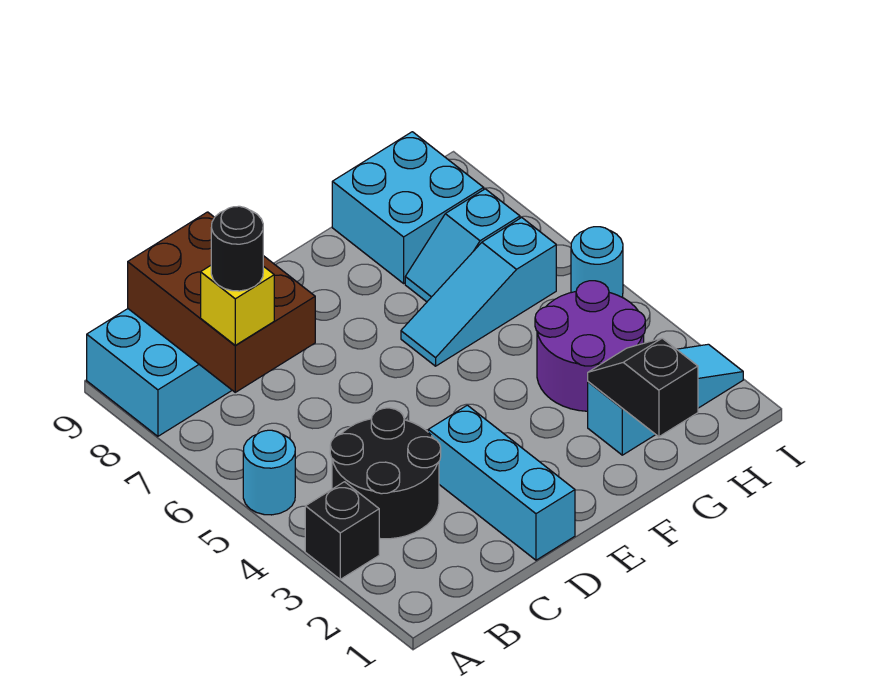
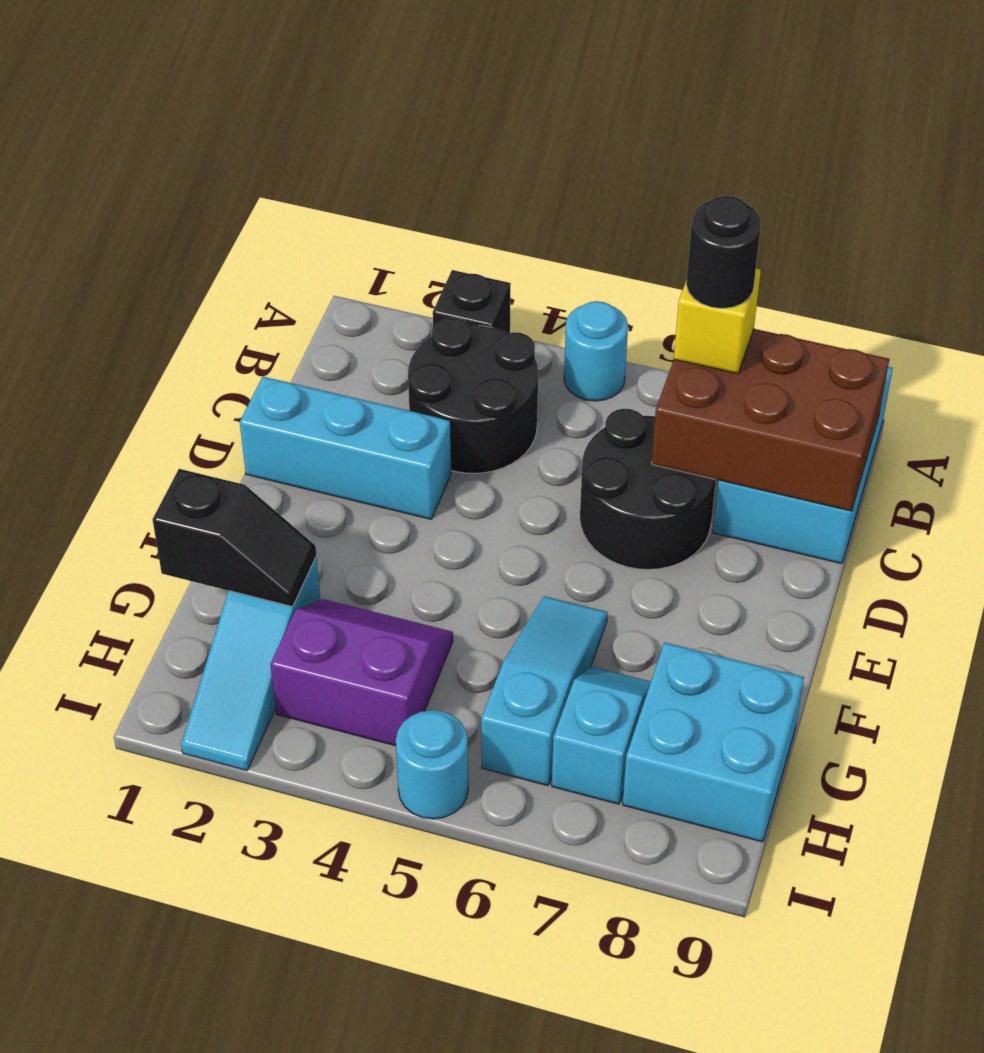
none -> black round brick C6:D7 level 1
purple round brick G3:H4 level 1 -> purple slope G3:H4 level 1 top H

